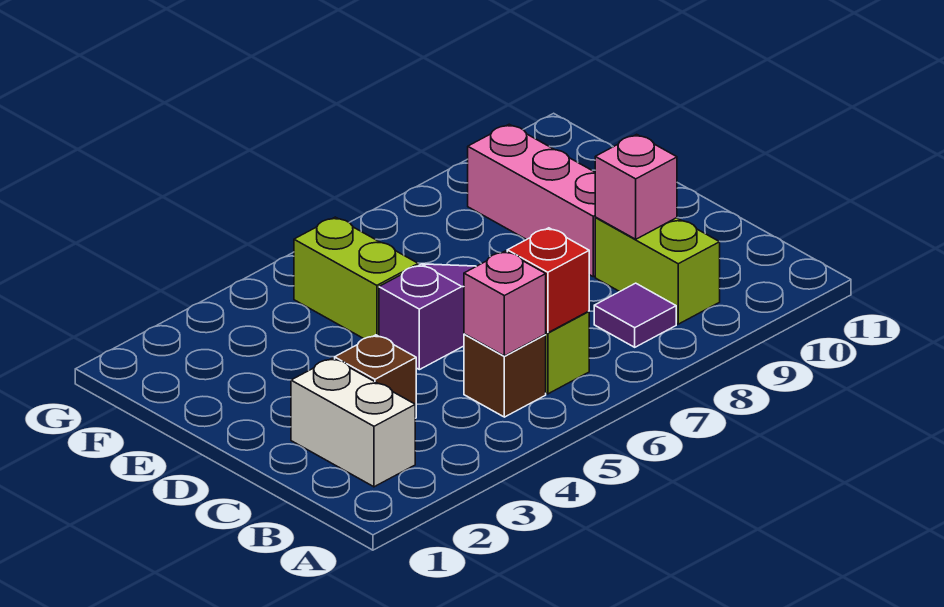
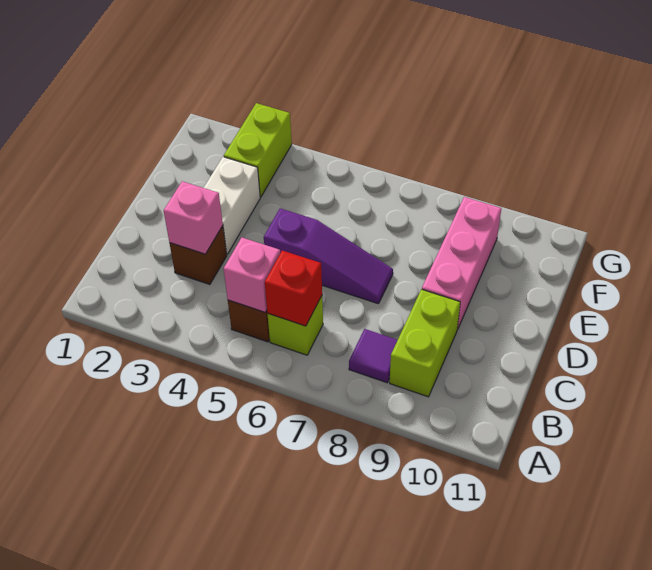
white brick B2:C2 level 1 -> white brick D3:E3 level 1
pink brick C9 level 2 -> pink brick C3 level 2
lime brick E5:F5 level 1 -> lime brick F3:G3 level 1

